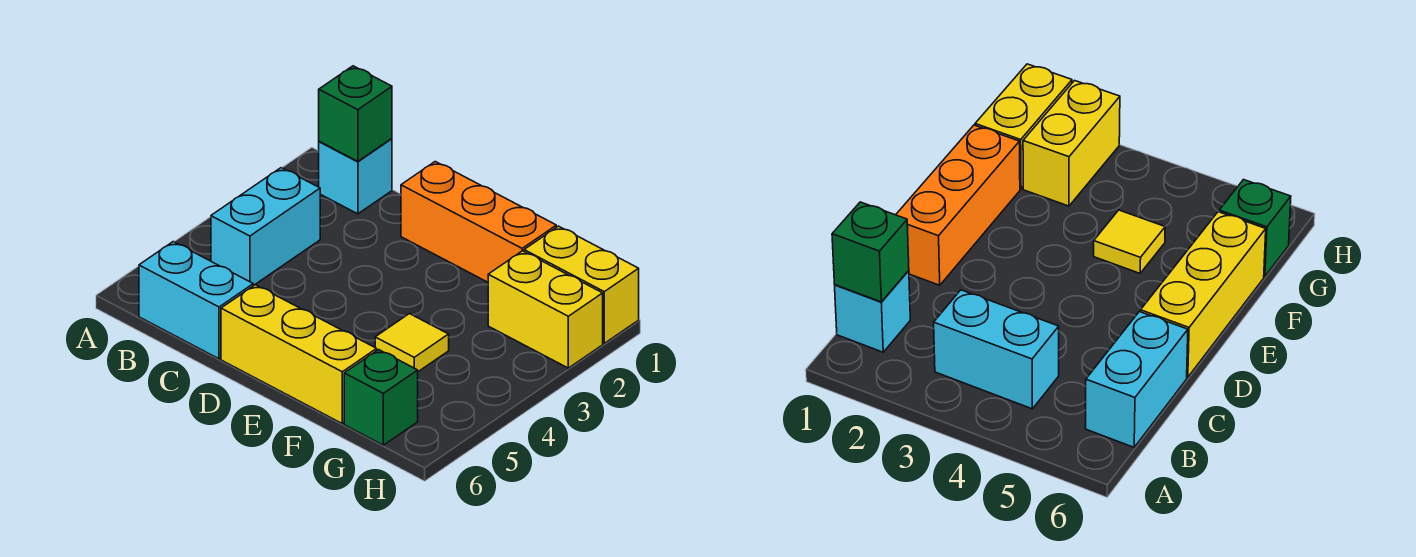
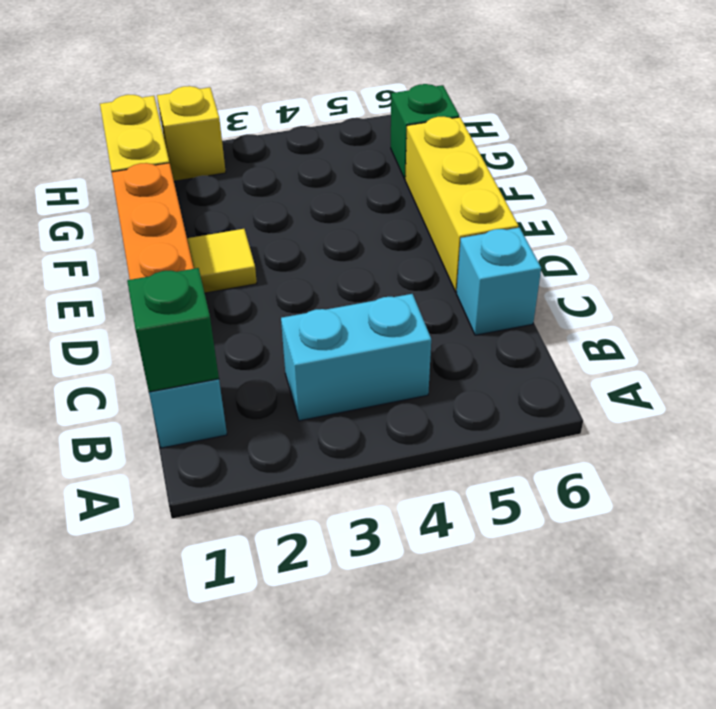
cyan brick B6:C6 level 1 -> cyan brick C6 level 1
yellow tile F4 level 1 -> yellow tile E2 level 1
yellow brick G2:H2 level 1 -> yellow brick H2 level 1

